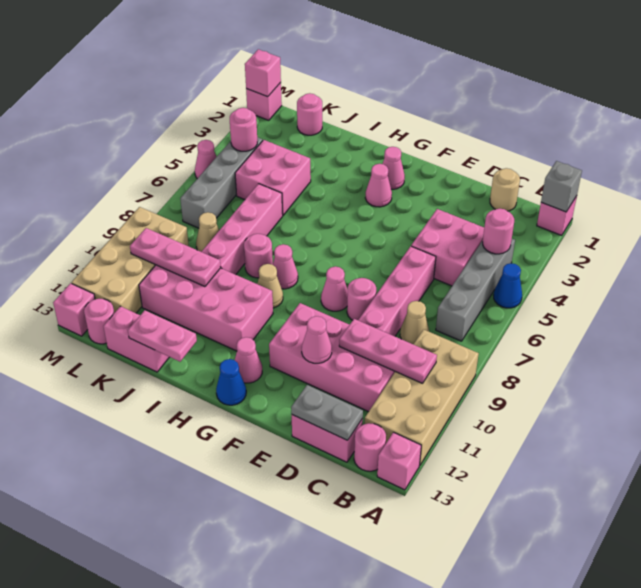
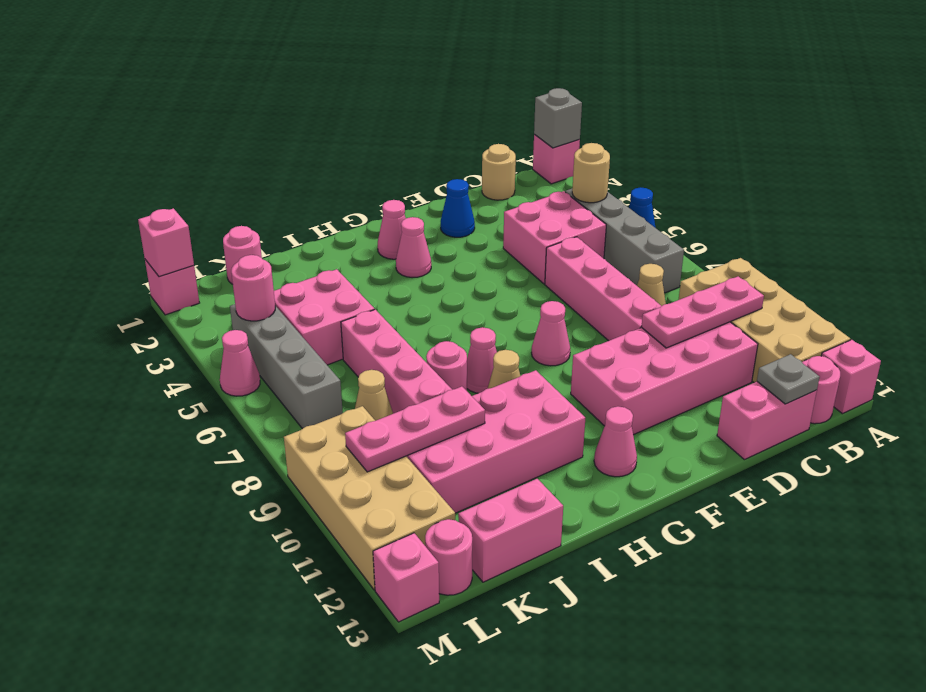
pink round brick B4 level 2 -> tan round brick B4 level 2
grey plate C13:D13 level 2 -> grey plate C13 level 2
pink round brick E8 level 1 -> none
pink cone E11 level 2 -> none
blue cone G13 level 1 -> blue cone E2 level 1
pink plate I13:J13 level 2 -> none

